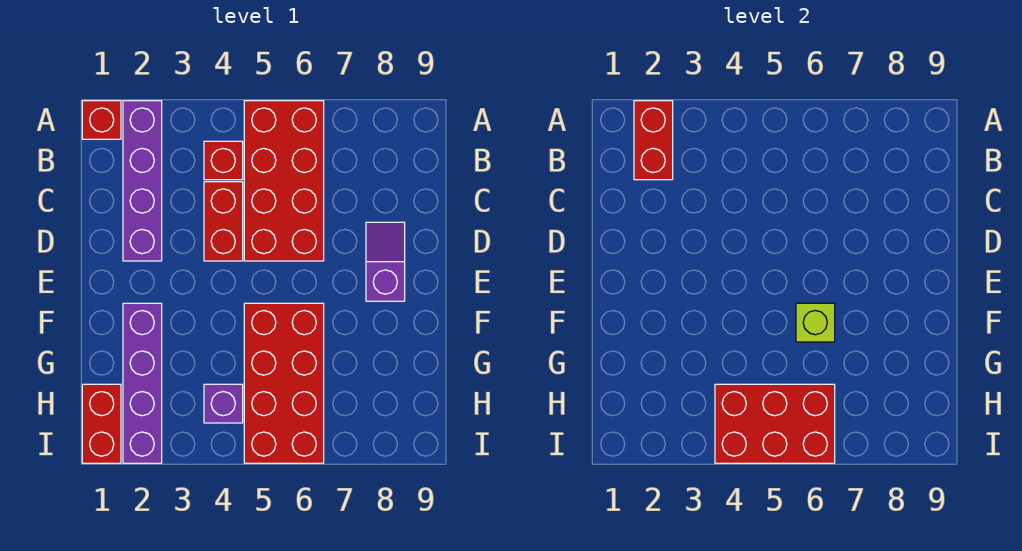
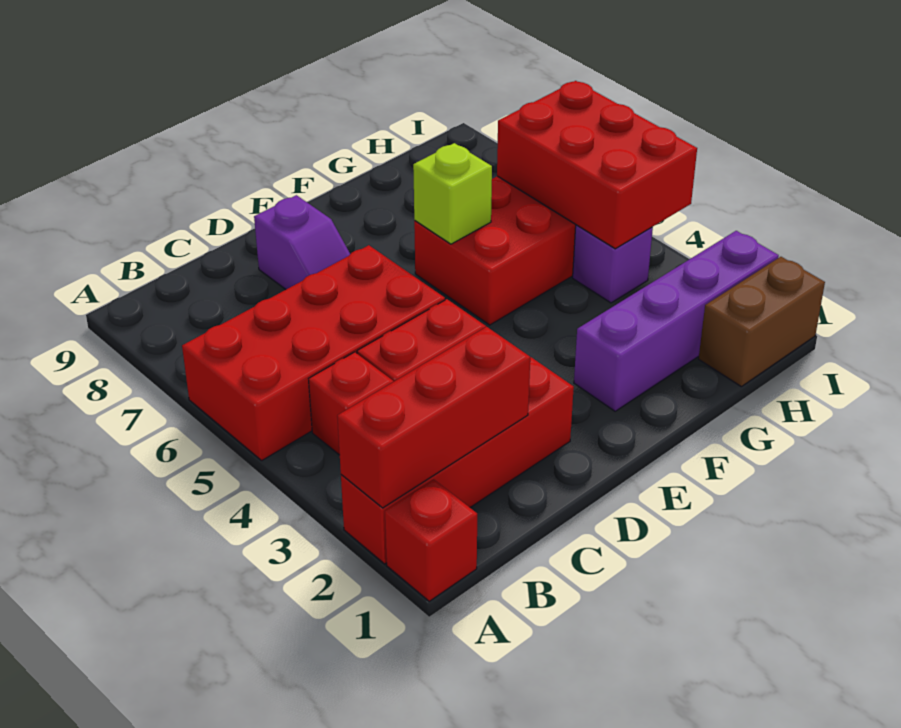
purple brick A2:D2 level 1 -> red brick A2:D2 level 1
red brick A2:B2 level 2 -> red brick A2:C2 level 2
purple slope D8:E8 level 1 top E -> purple slope D7:D8 level 1 top 8
red brick H1:I1 level 1 -> brown brick H1:I1 level 1

